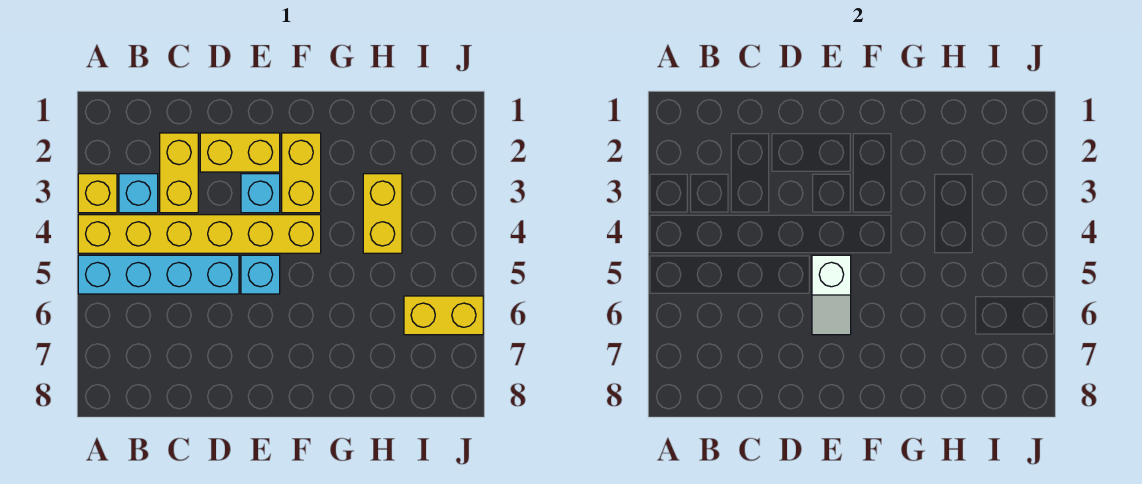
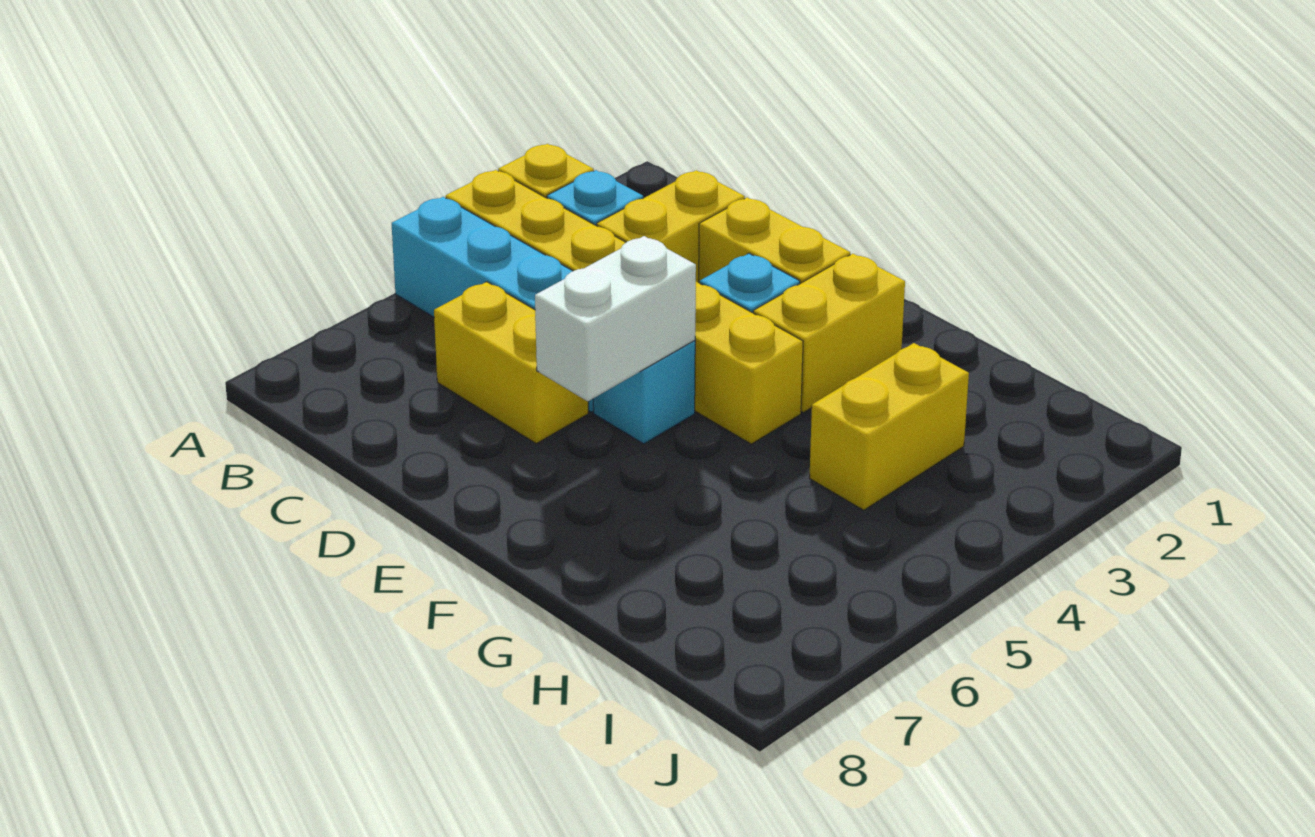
white slope E5:E6 level 2 top 5 -> white brick E5:E6 level 2
yellow brick I6:J6 level 1 -> yellow brick C6:D6 level 1

